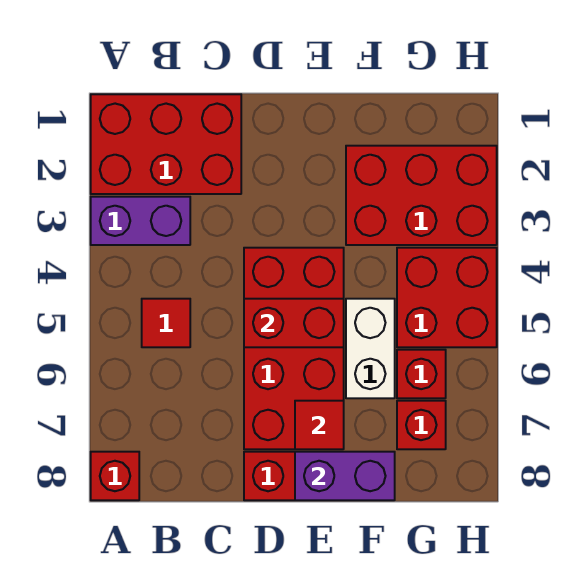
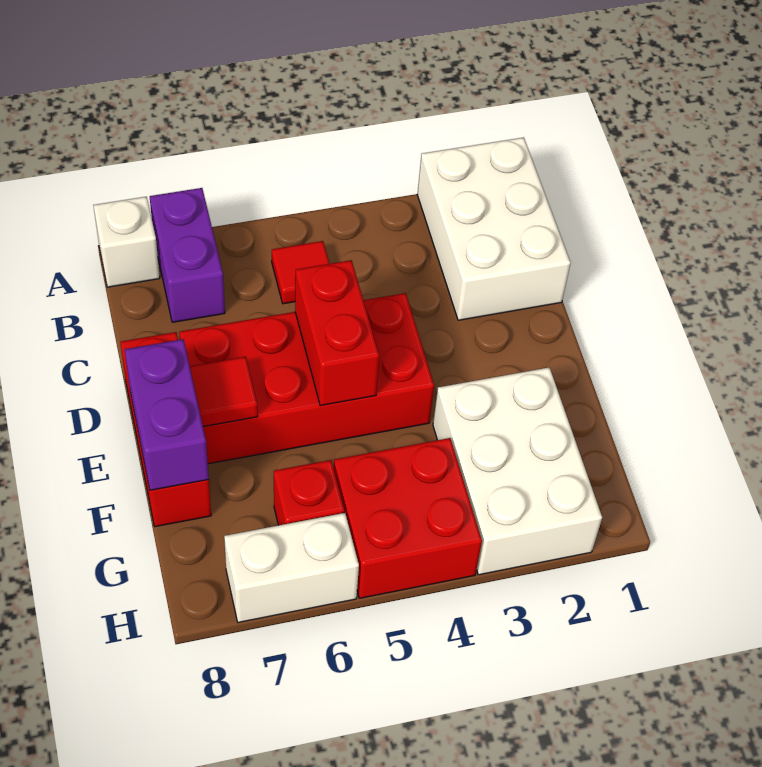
red brick A1:C2 level 1 -> white brick A1:C2 level 1
purple brick A3:B3 level 1 -> purple brick A7:B7 level 1
red brick A8 level 1 -> white brick A8 level 1
red brick F2:H3 level 1 -> white brick F2:H3 level 1
white brick F5:F6 level 1 -> white brick H6:H7 level 1
red brick G7 level 1 -> none

